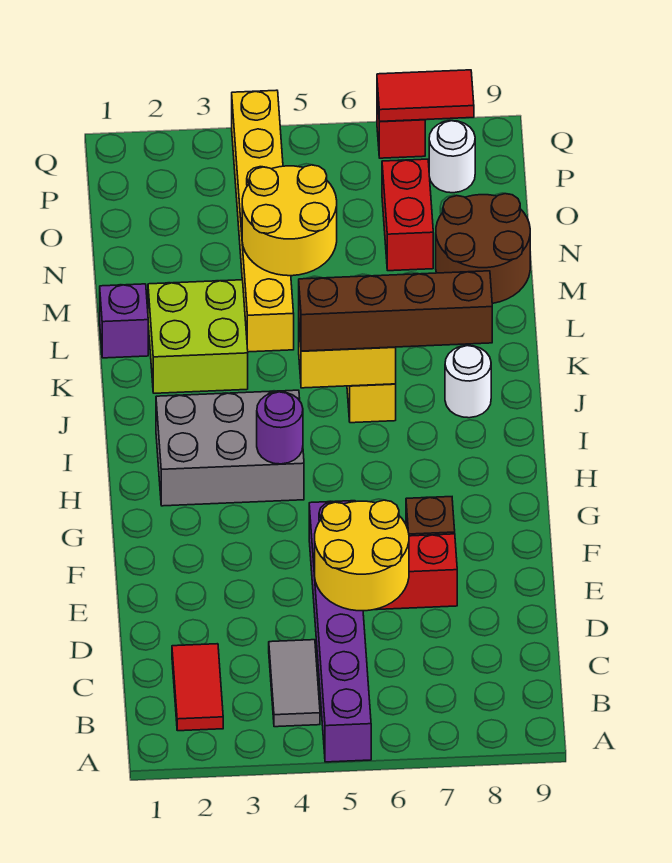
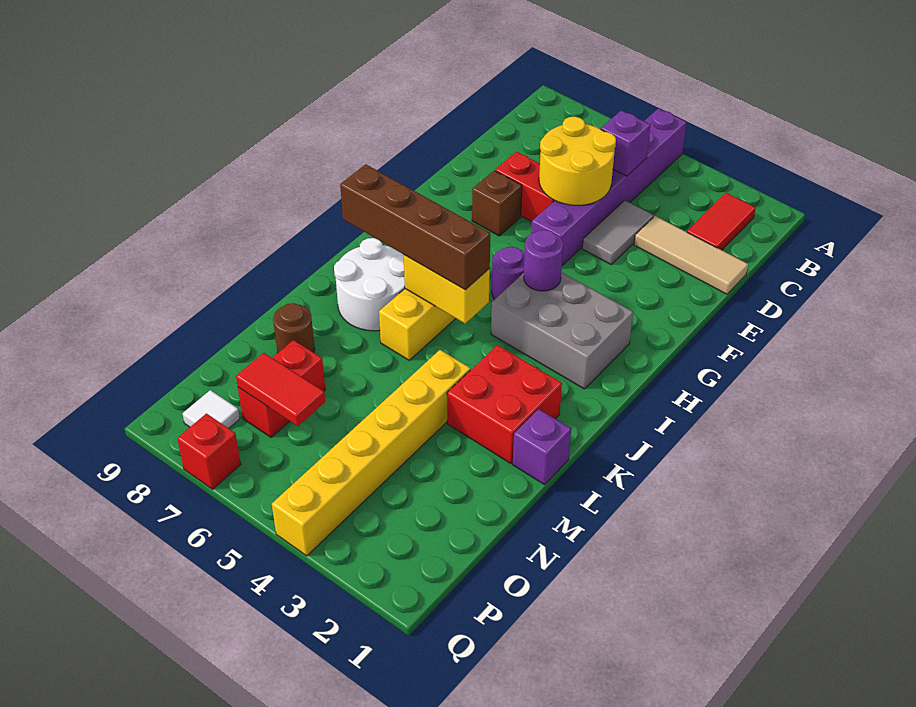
grey tile B4:C4 level 1 -> grey tile D4:E4 level 1
none -> purple brick C5 level 2
none -> tan tile D1:D3 level 1
none -> purple round brick H5 level 1
white round brick J8 level 1 -> white round brick J7:K8 level 1
lime brick K2:L3 level 1 -> red brick K2:L3 level 1
yellow round brick M4:N5 level 2 -> none
brown round brick M8:N9 level 1 -> brown round brick M8 level 1
white round brick P8 level 1 -> white tile P8 level 1
red tile Q7:Q8 level 2 -> red tile O6:O7 level 2

